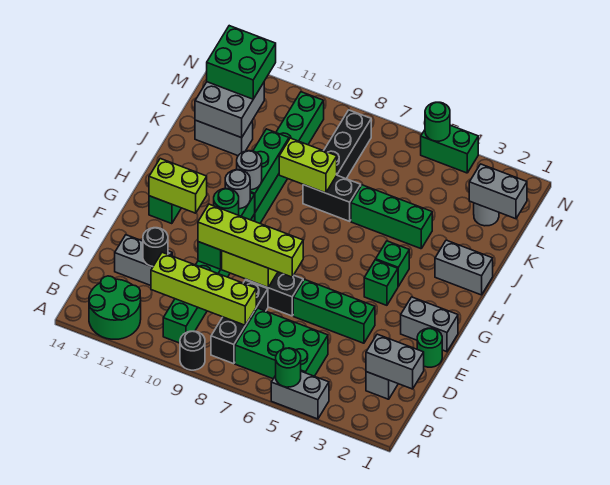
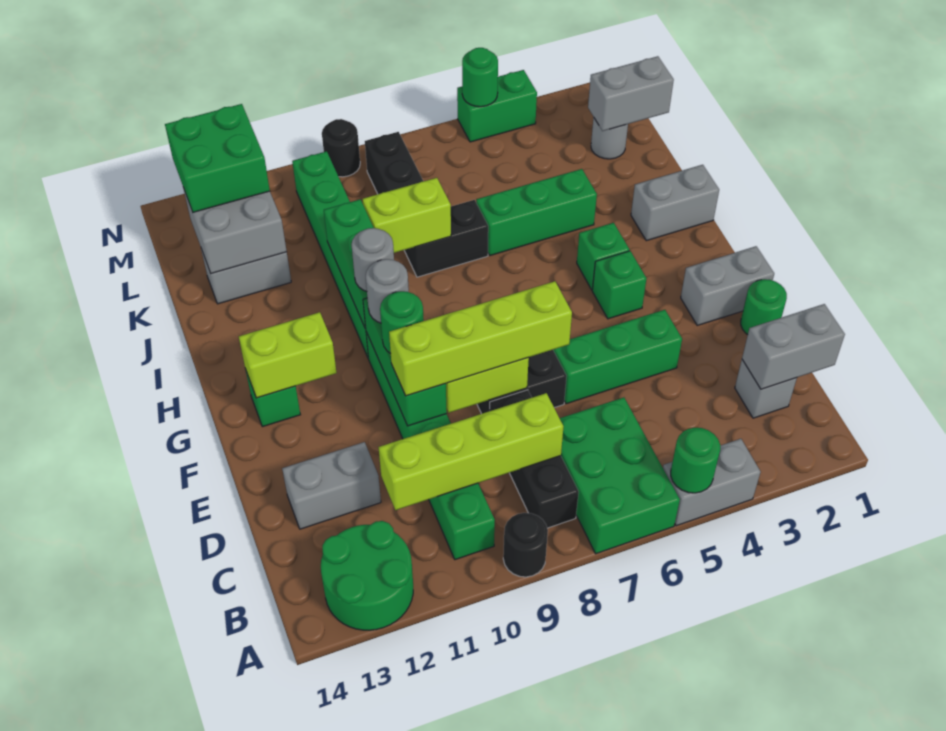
green brick B5:C7 level 1 -> green brick A6:C7 level 1
black round brick D12 level 2 -> black round brick N9 level 1

